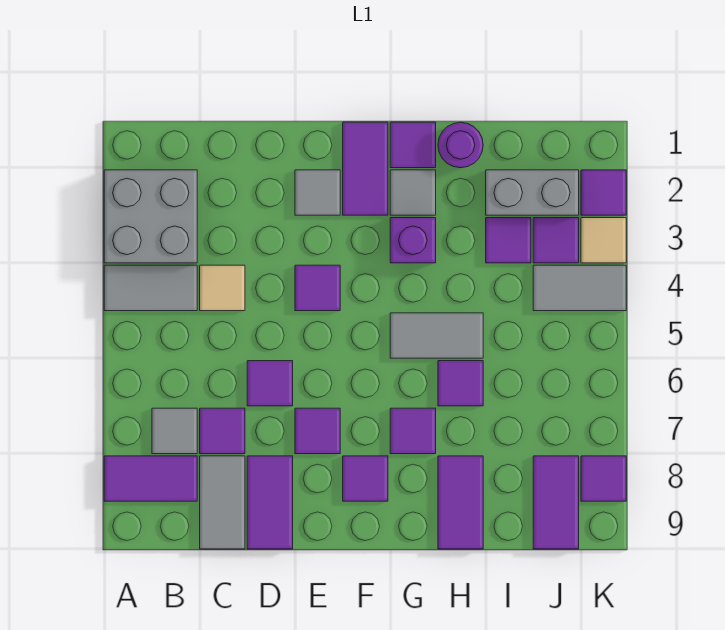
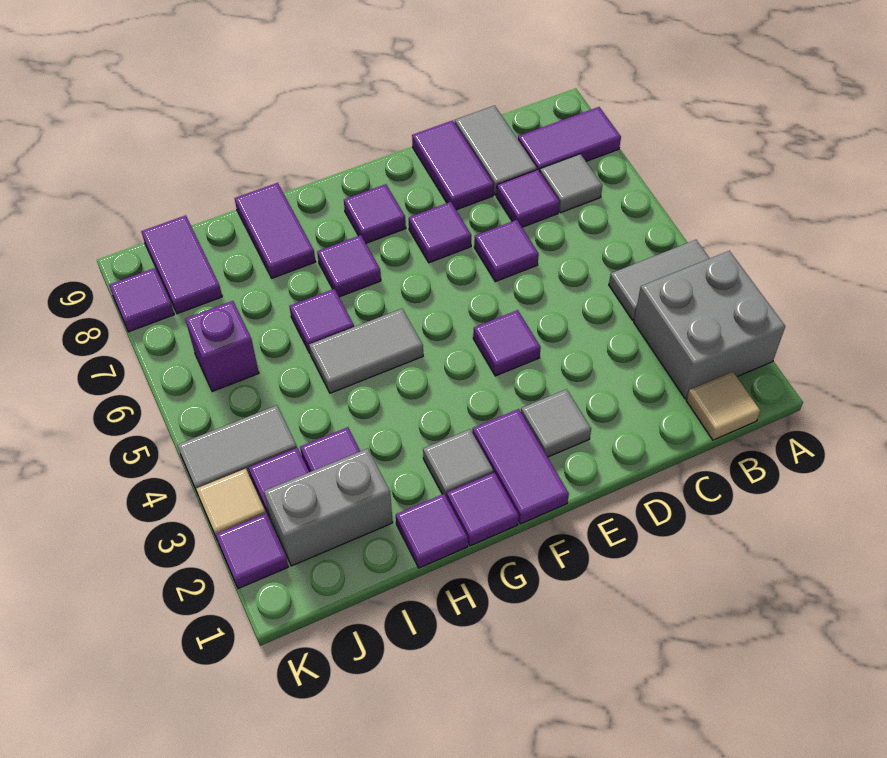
tan tile C4 level 1 -> tan tile B1 level 1
purple brick G3 level 1 -> purple brick J6 level 1
purple round brick H1 level 1 -> purple tile H1 level 1

